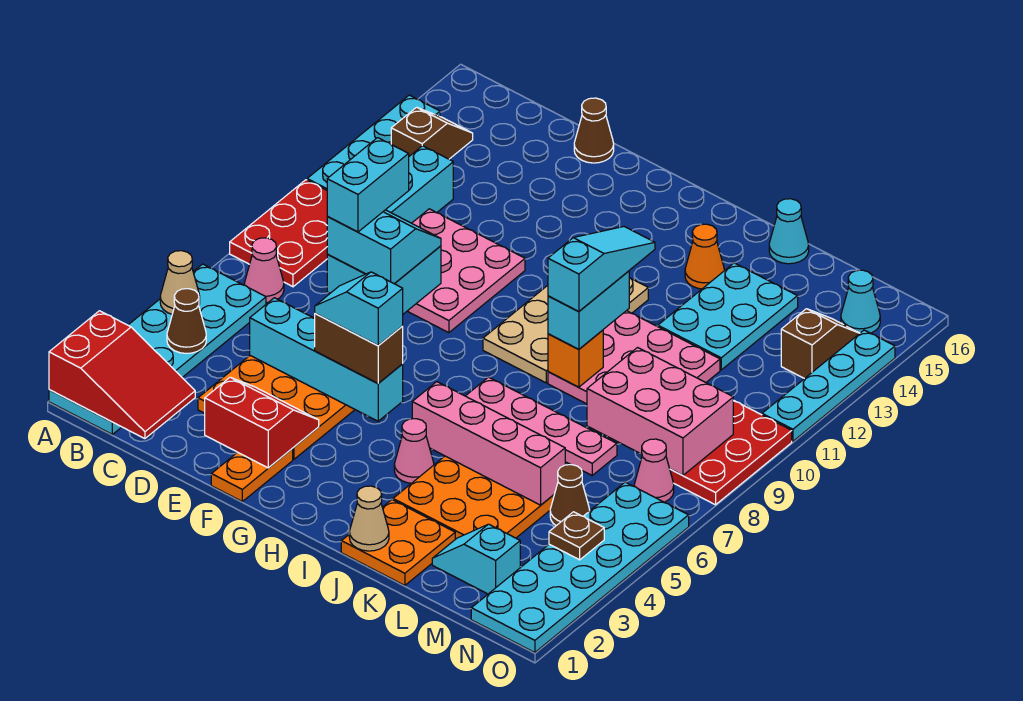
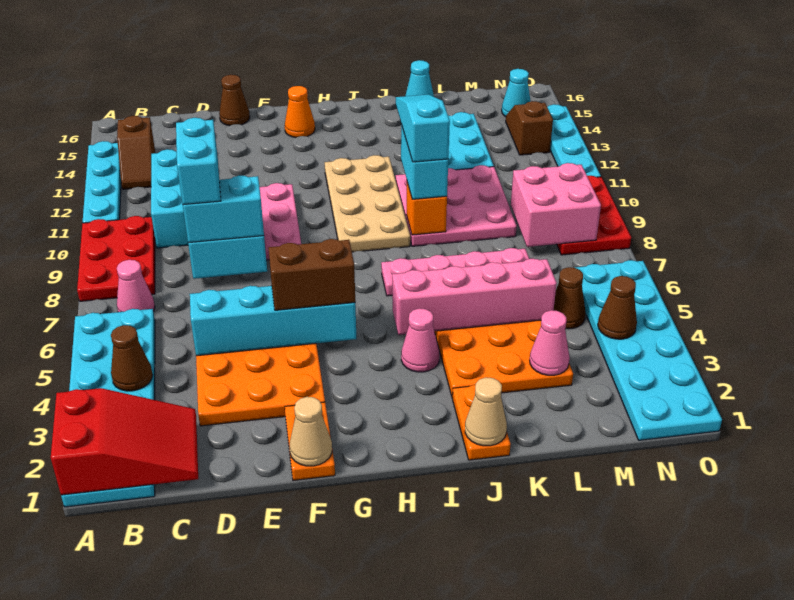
tan cone A5 level 2 -> tan cone F1 level 2
brown slope B13:B14 level 1 top 13 -> brown slope B13:B14 level 1 top 14
red slope E2:F3 level 2 top 2 -> none
cyan slope F5:G5 level 4 top G -> none
orange plate J1:K2 level 1 -> orange plate J1:J2 level 1
orange cone J14 level 1 -> orange cone G15 level 1
cyan slope L2:M2 level 1 top M -> none
pink brick L8:N9 level 2 -> pink brick M8:N9 level 2
brown plate N4 level 2 -> brown cone N4 level 2
pink cone N7 level 1 -> pink cone L3 level 2

